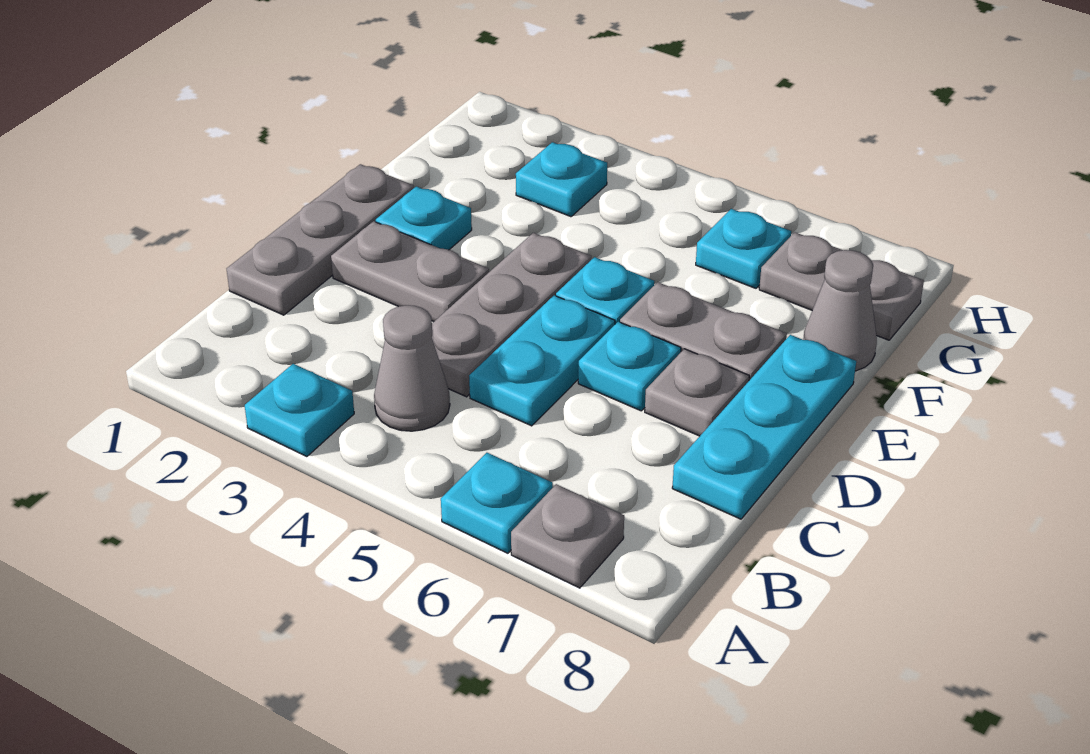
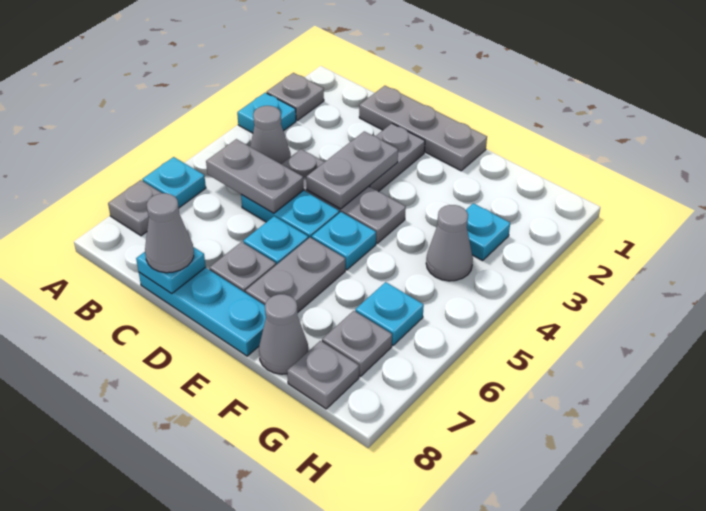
none -> grey plate A2 level 1
none -> grey plate B5:C5 level 2
none -> grey cone C8 level 3
none -> grey plate D3:D4 level 2
cyan plate E2 level 1 -> cyan plate C8 level 2
none -> grey cone G4 level 1

